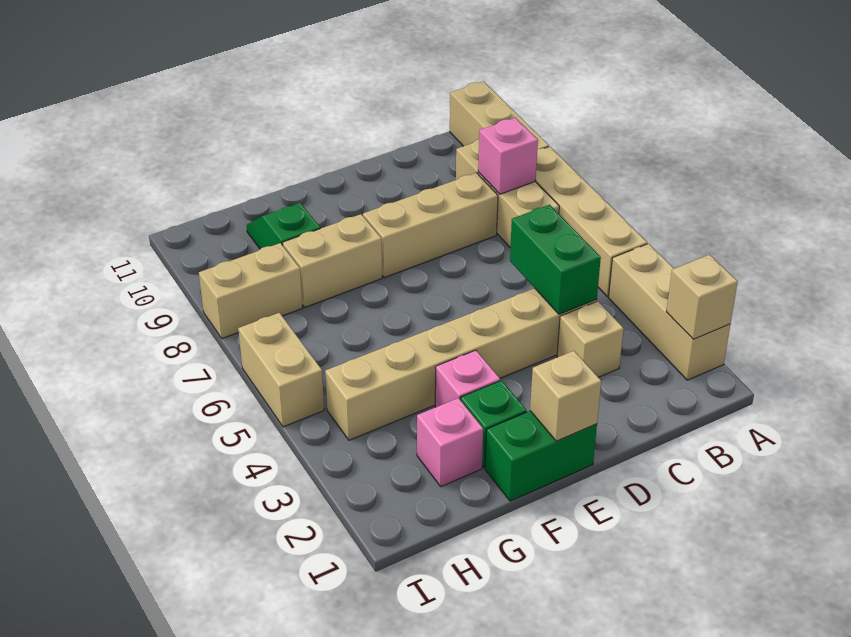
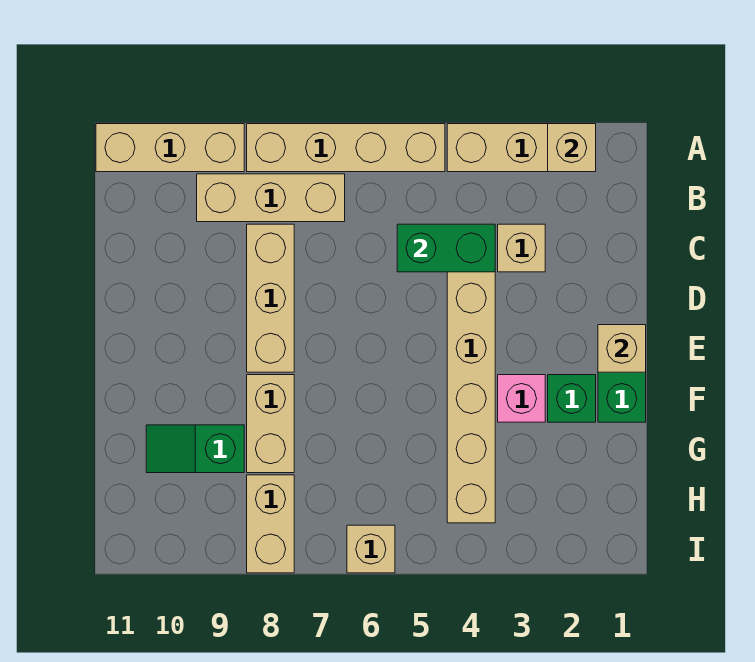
pink brick B8 level 2 -> none
pink brick G2 level 1 -> none
tan brick I5:I6 level 1 -> tan brick I6 level 1

